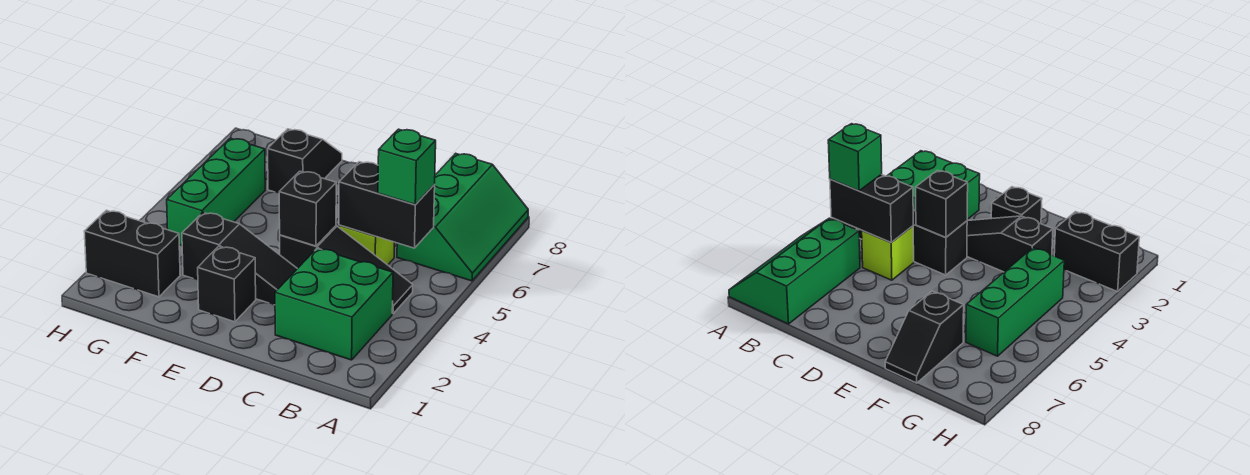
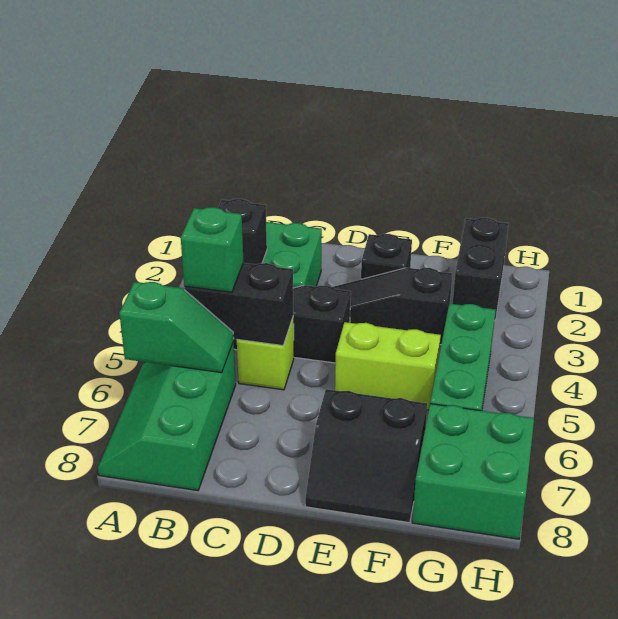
none -> green slope A6:B6 level 2 top A
black brick D4 level 2 -> black brick B3 level 2
none -> lime brick E5:F5 level 1
black slope F7:F8 level 1 top 7 -> black slope E7:F8 level 1 top 7
black brick G2:H2 level 1 -> black brick G1:G2 level 1
none -> green brick G7:H8 level 1

